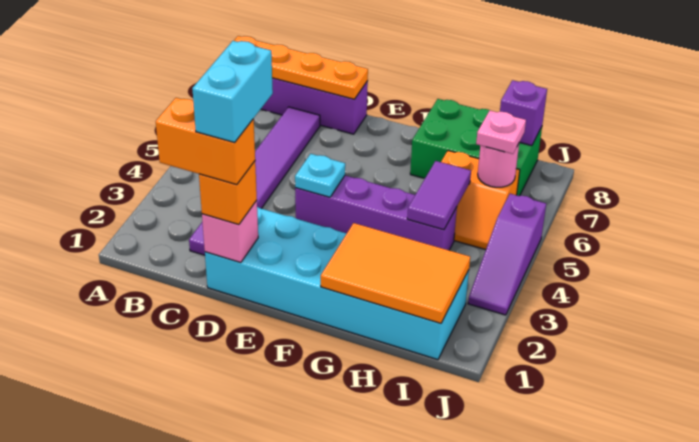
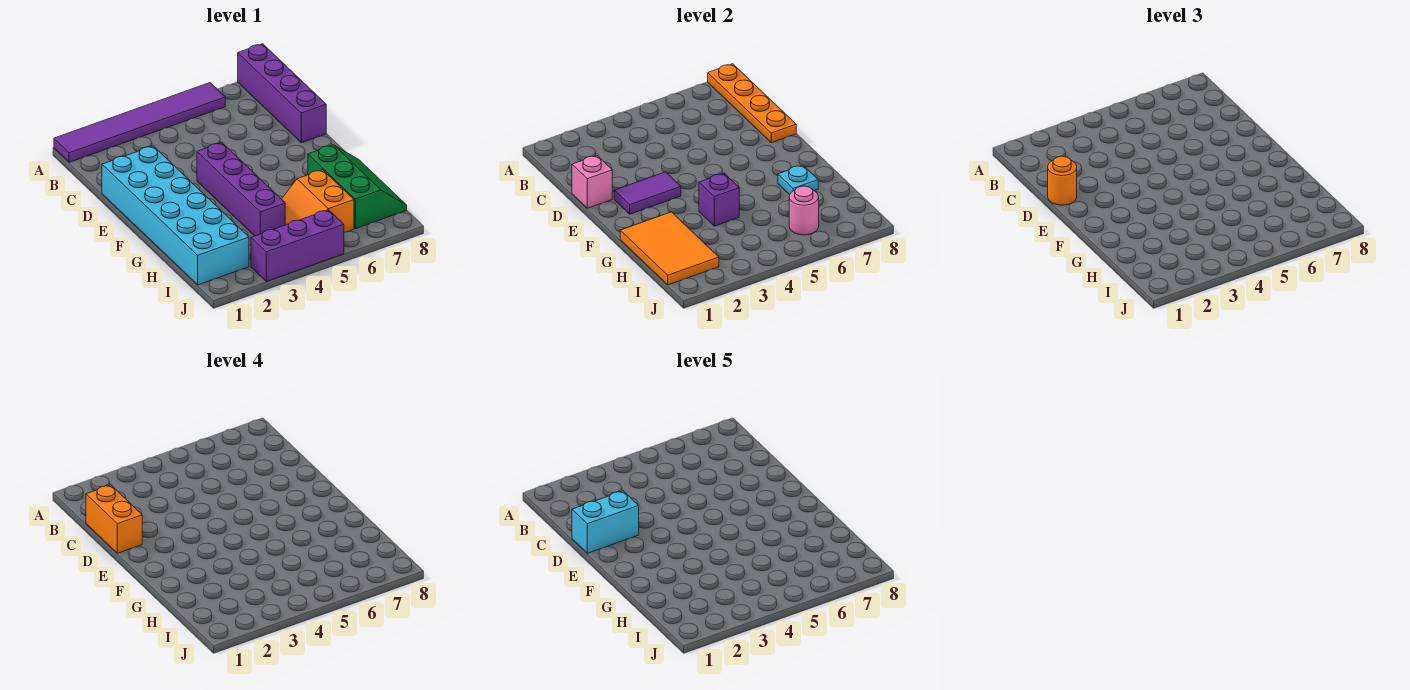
purple tile C2:C7 level 1 -> purple tile A1:A6 level 1
orange brick D1 level 3 -> orange round brick D1 level 3
cyan plate E4 level 2 -> cyan plate G7 level 2
green brick G7:I8 level 1 -> green slope G7:I8 level 1 top 7
purple tile H4:H5 level 2 -> purple tile E2:E3 level 2
pink plate I6 level 3 -> none
purple brick I8 level 2 -> purple brick G4 level 2
purple slope J3:J5 level 1 top 5 -> purple brick J3:J5 level 1

